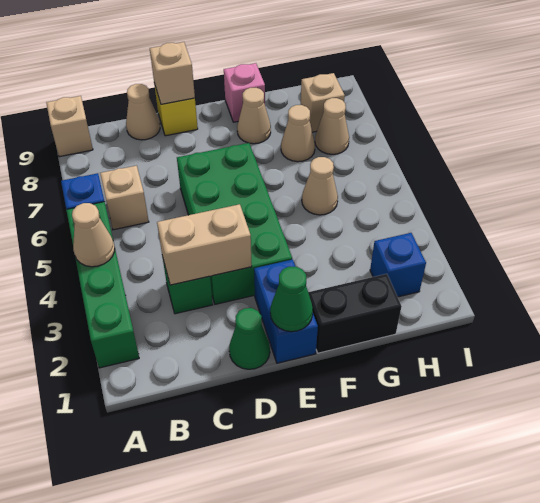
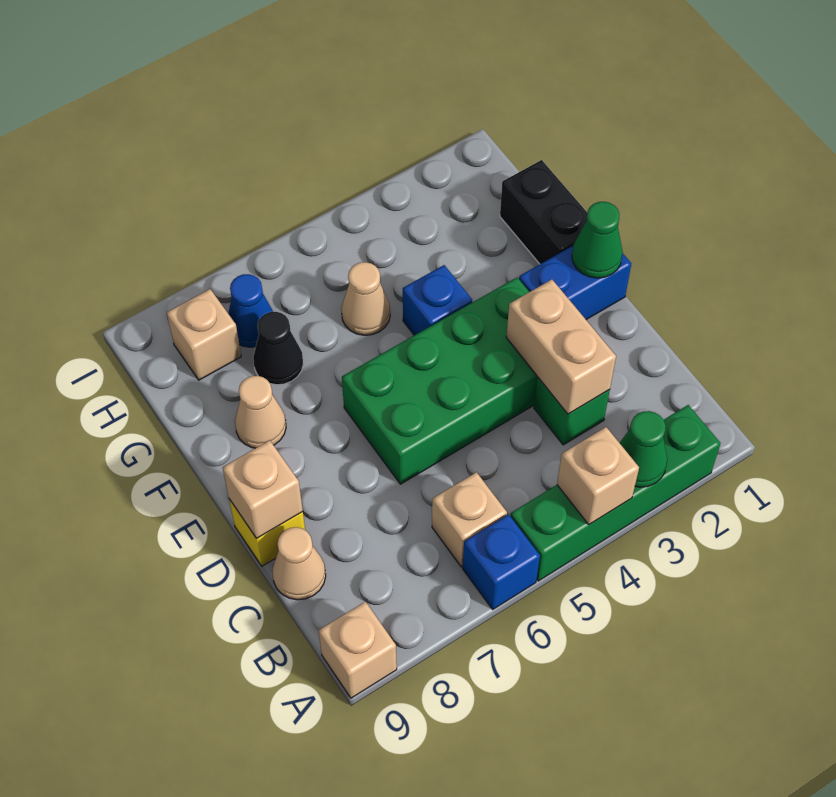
tan cone A4 level 2 -> tan brick A4 level 2
green cone D1 level 1 -> green cone A3 level 2
pink brick F9 level 1 -> none
tan cone G7 level 1 -> black cone G7 level 1
blue brick H2 level 1 -> blue brick F4 level 1
tan cone H7 level 1 -> blue cone H7 level 1

